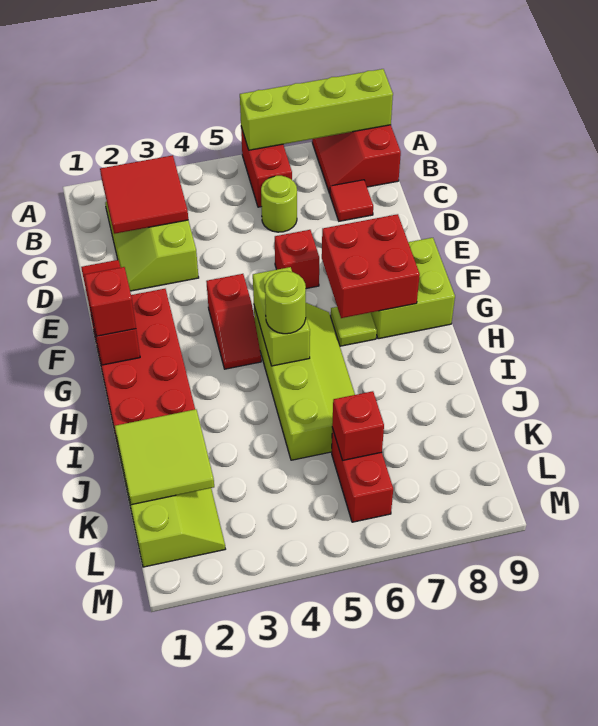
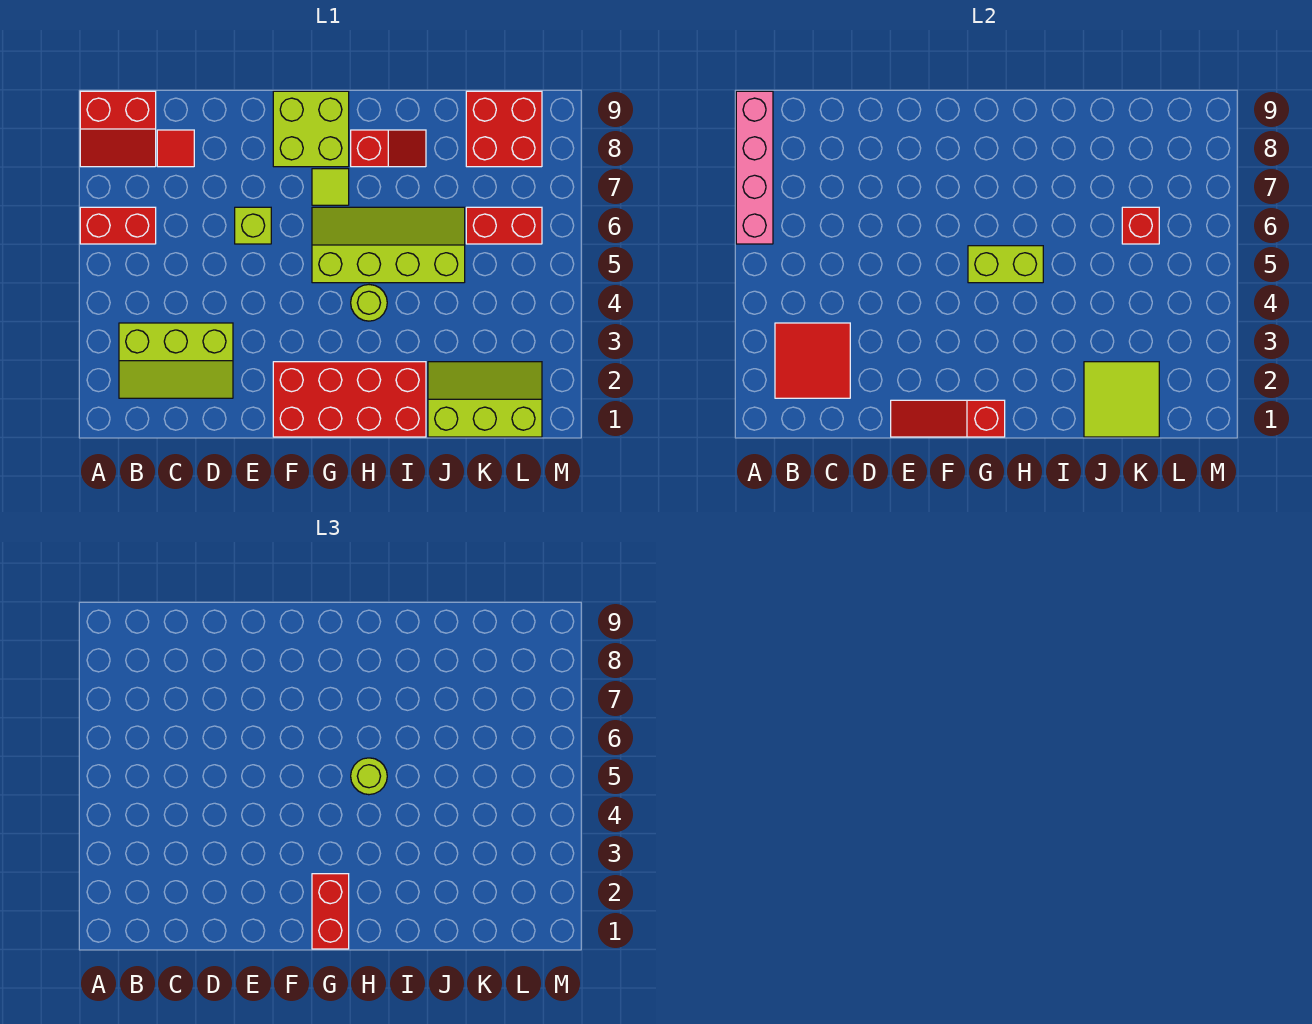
lime brick A6:A9 level 2 -> pink brick A6:A9 level 2
lime round brick C6 level 1 -> lime round brick H4 level 1
red brick E6 level 1 -> lime brick E6 level 1
red slope F4:G4 level 1 top F -> red slope H8:I8 level 1 top H
red brick F7:G8 level 2 -> red brick K8:L9 level 1
red brick G1 level 3 -> red brick G1:G2 level 3

